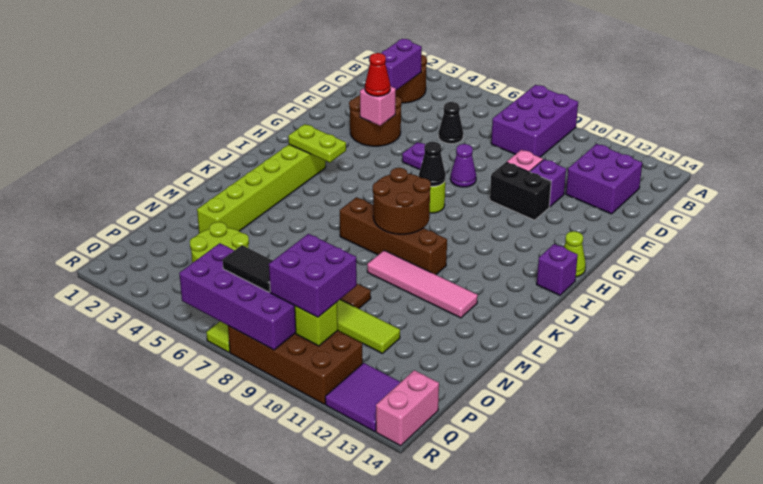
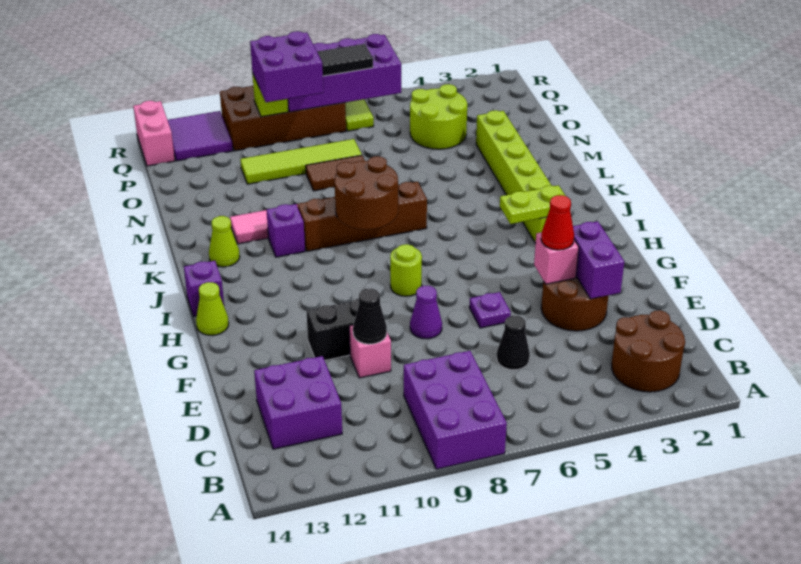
purple brick C3:D3 level 2 -> purple brick E3:F3 level 2
purple brick E11 level 1 -> purple brick K11 level 1
black cone H8 level 2 -> black cone E10 level 2
none -> lime cone K13 level 1

